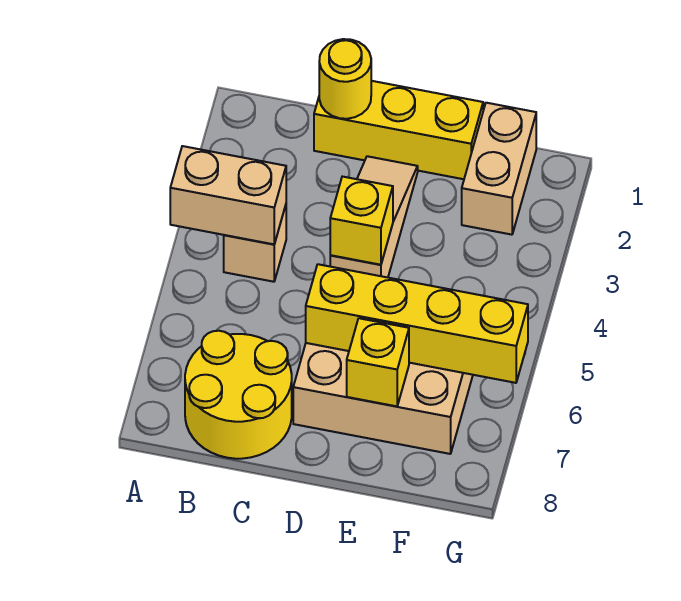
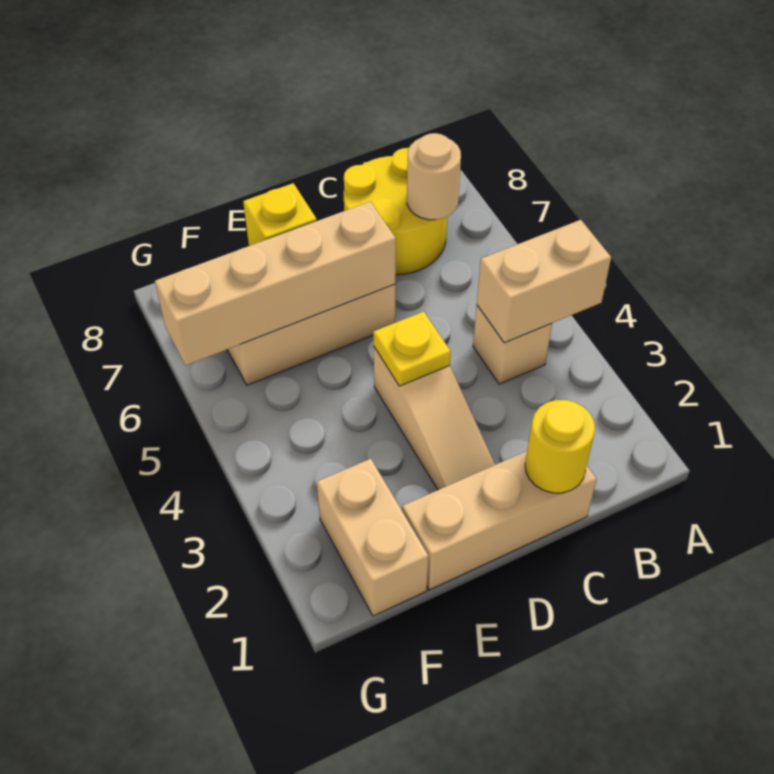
none -> tan round brick B7 level 2
yellow brick C1:E1 level 1 -> tan brick C1:E1 level 1
yellow brick D4 level 2 -> yellow plate D4 level 2
yellow brick D6:G6 level 2 -> tan brick D6:G6 level 2

